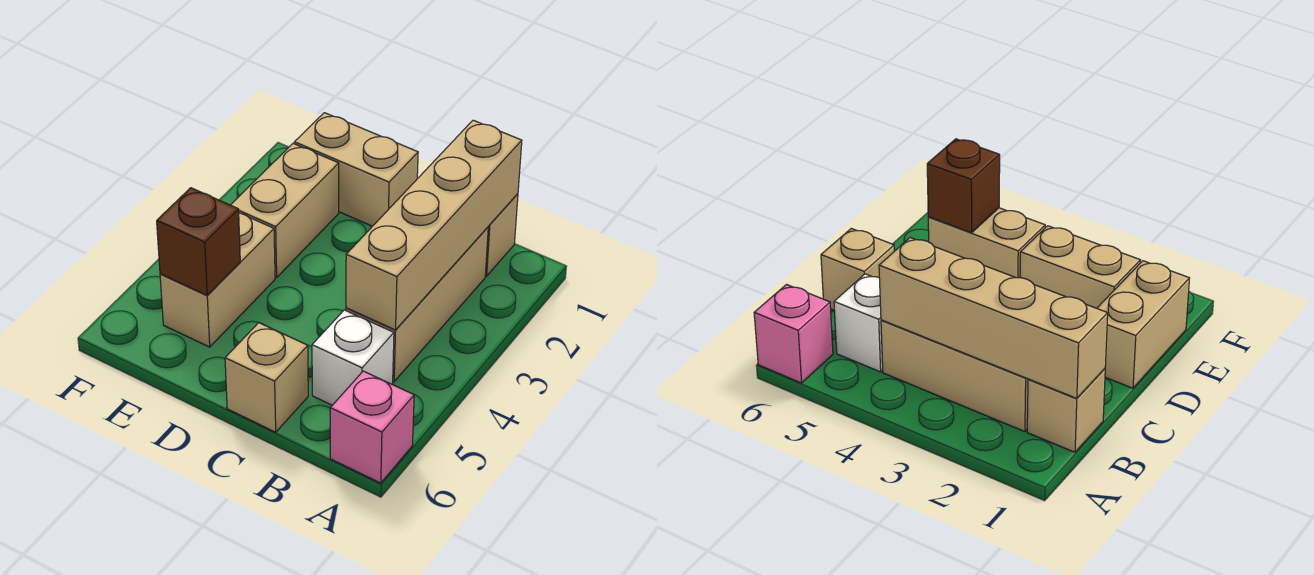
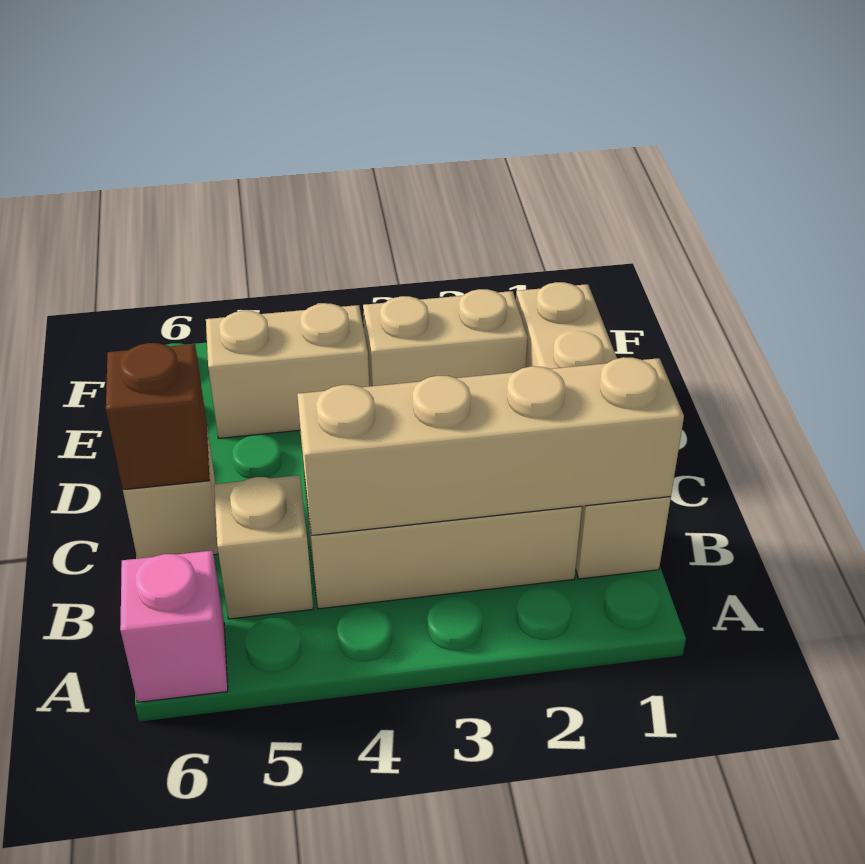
white brick B5 level 1 -> tan brick B5 level 1
brown brick E5 level 2 -> brown brick C6 level 2

